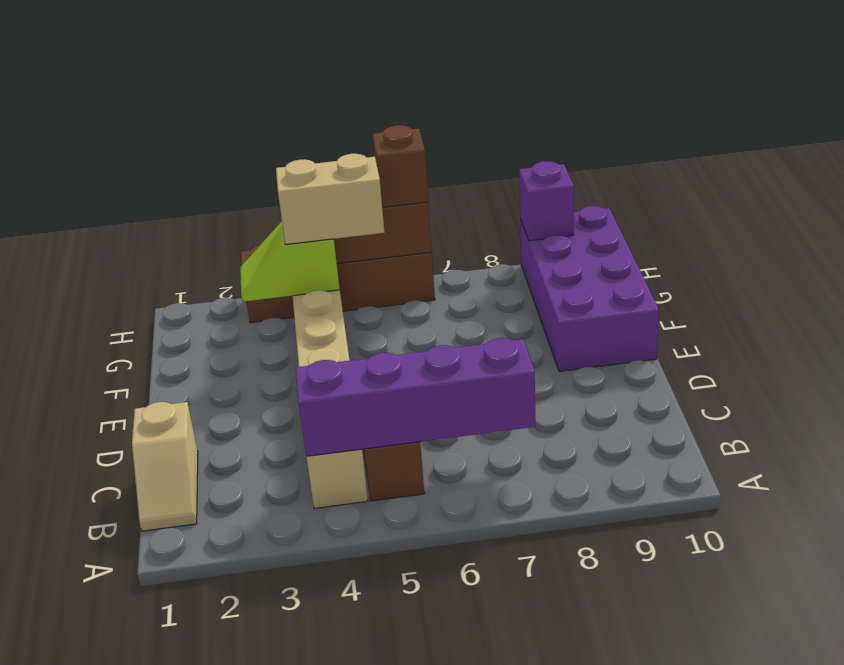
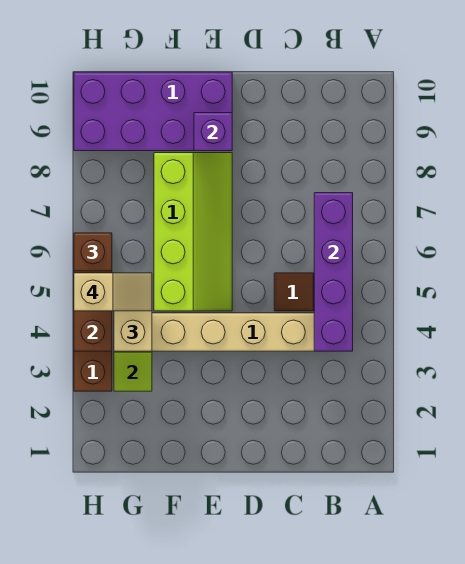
tan slope B1:C1 level 1 top C -> tan slope G5:H5 level 4 top H
none -> lime slope E5:F8 level 1 top F
purple brick H9 level 2 -> purple brick E9 level 2

